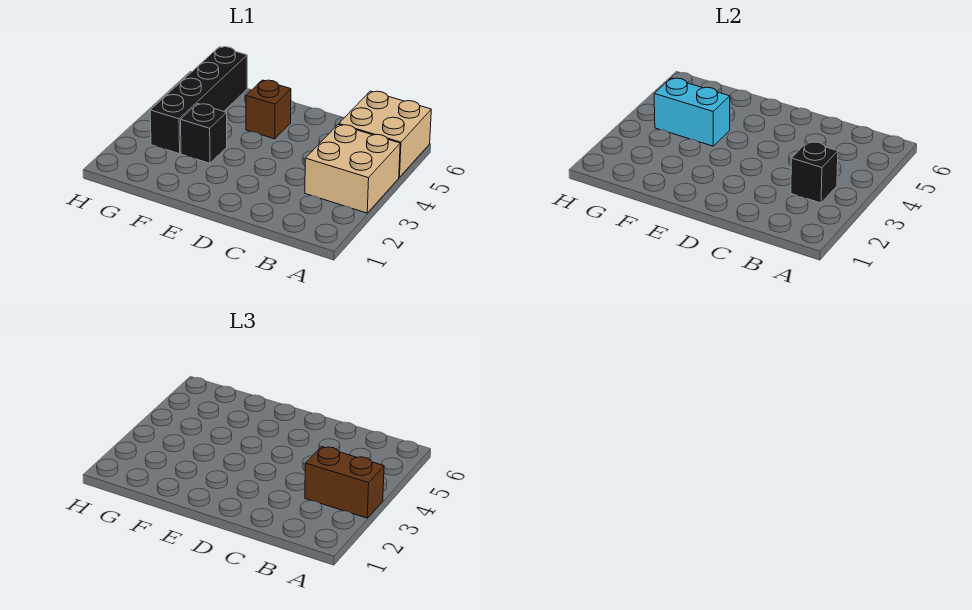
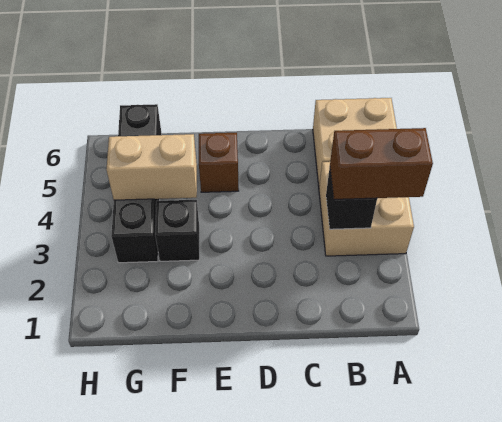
cyan brick F4:G4 level 2 -> tan brick F4:G4 level 2

